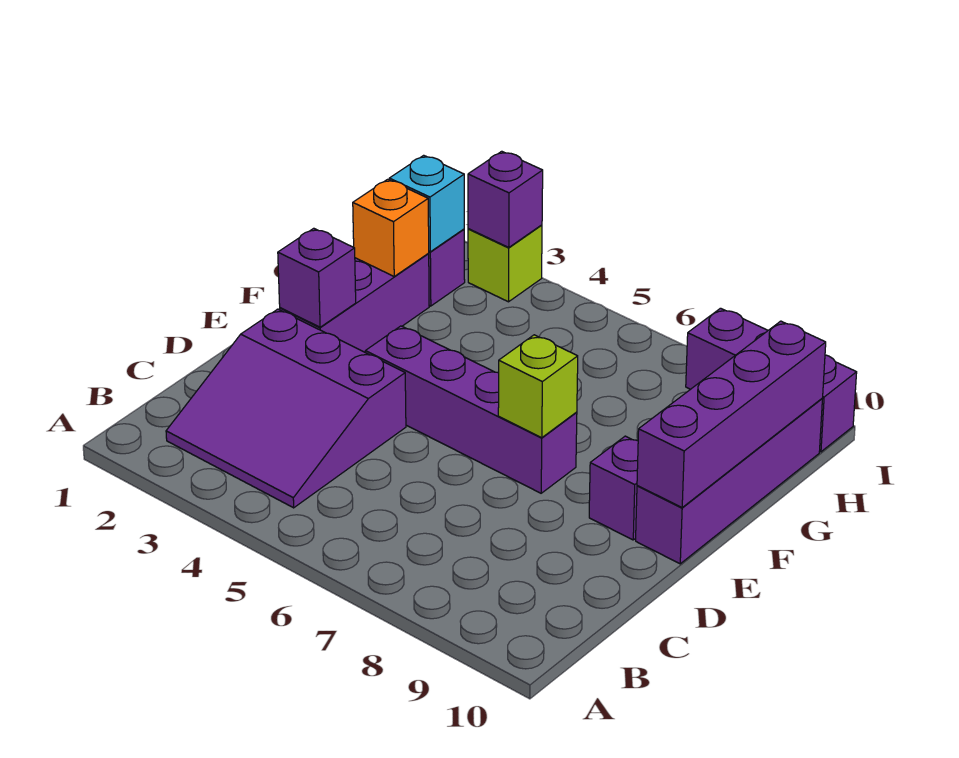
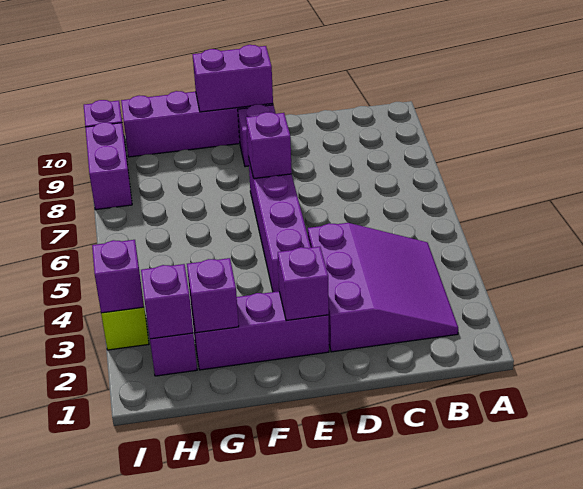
lime brick E7 level 2 -> purple brick E7 level 2
purple brick E10:H10 level 2 -> purple brick E10:F10 level 2
orange brick G2 level 2 -> purple brick G2 level 2
cyan brick H2 level 2 -> purple brick H2 level 2

